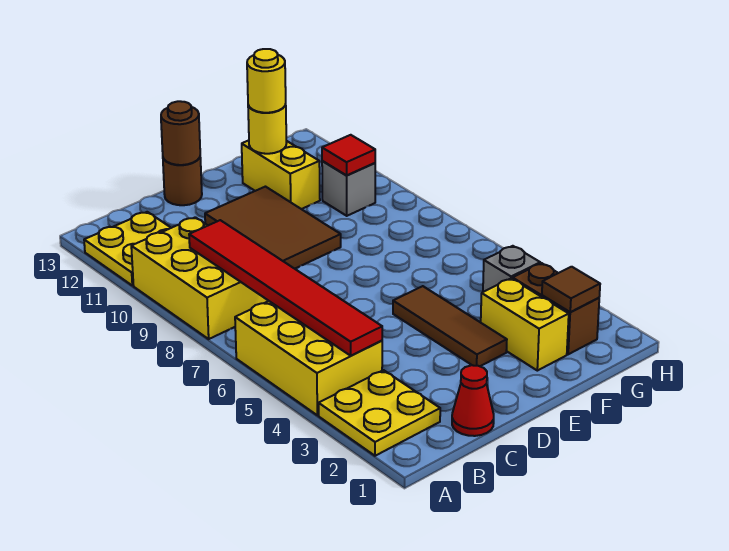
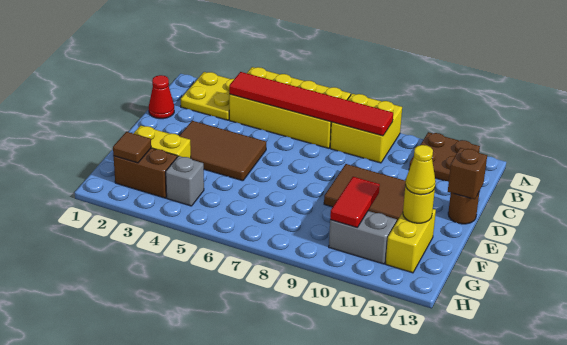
yellow brick A4:B6 level 1 -> yellow brick A4:B7 level 1
yellow brick A8:B10 level 1 -> yellow brick A8:B9 level 1
yellow plate A11:B12 level 1 -> brown plate A11:B12 level 1
brown round brick D13 level 2 -> brown brick D13 level 2
brown tile E3:E5 level 1 -> brown tile D3:E5 level 1
yellow brick F11:F12 level 1 -> yellow brick F12:G12 level 1
yellow round brick F12 level 3 -> yellow cone F12 level 3
grey brick G10 level 1 -> grey brick G10:G11 level 1
red tile G10 level 2 -> red tile F10:G10 level 2

